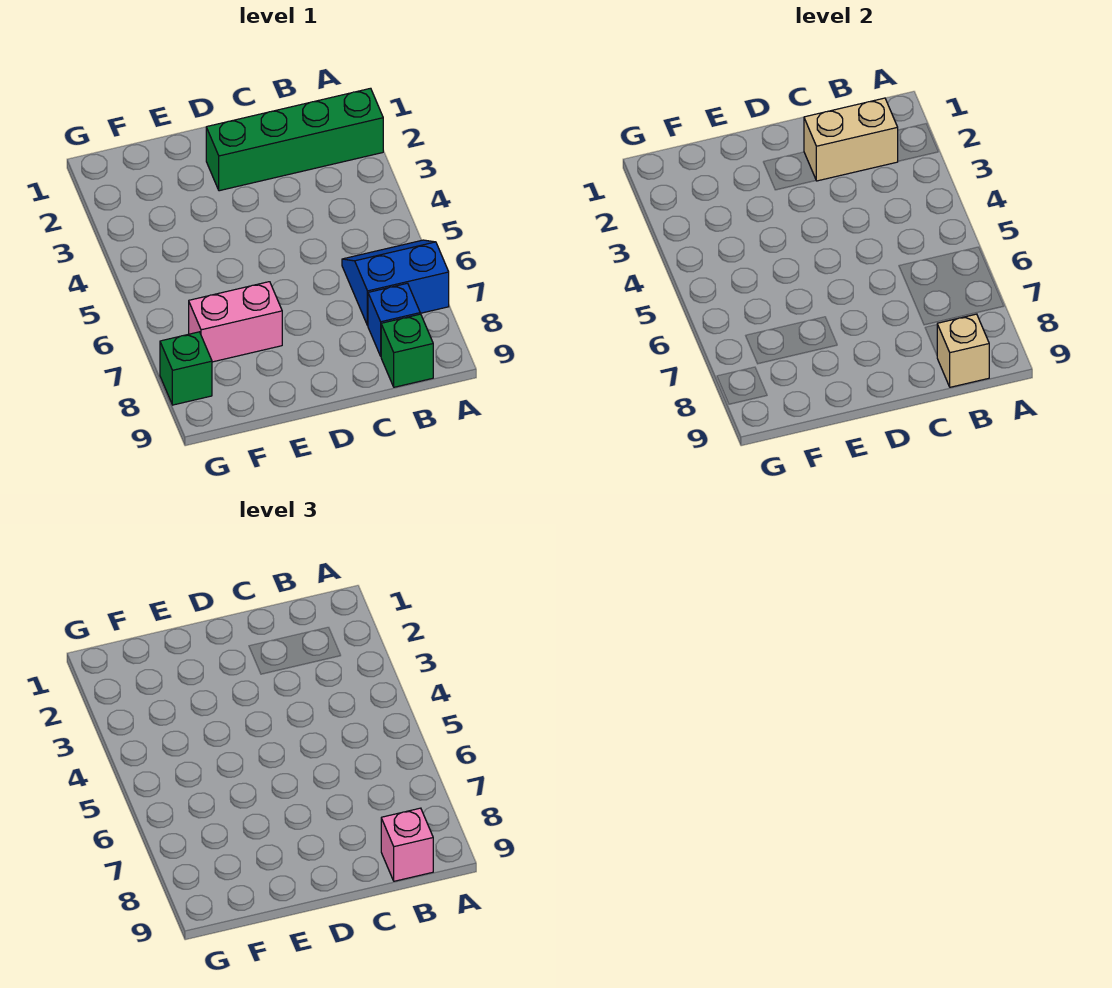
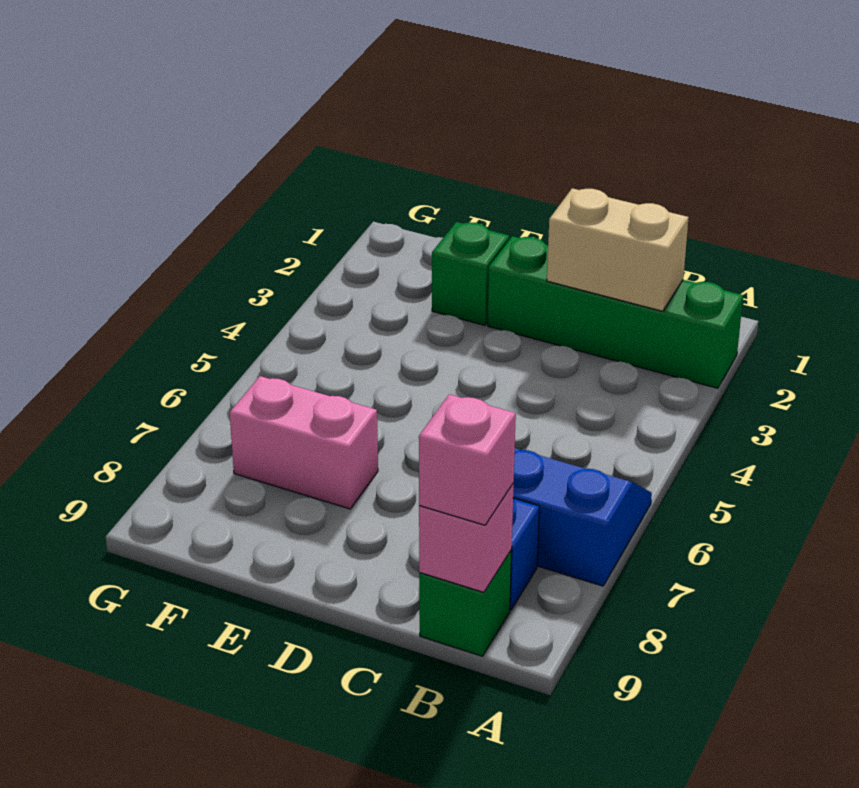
tan brick B9 level 2 -> pink brick B9 level 2
green brick G8 level 1 -> green brick E2 level 1

